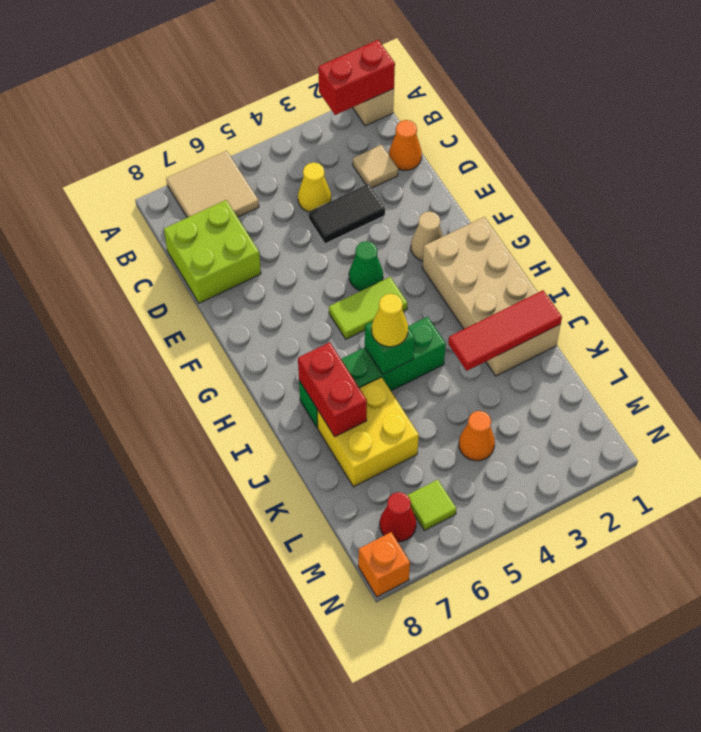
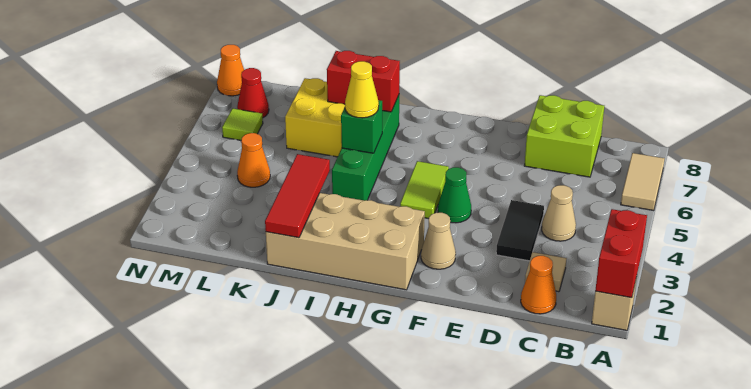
tan tile A6:B7 level 1 -> tan tile A6:A7 level 1
yellow cone C4 level 1 -> tan cone C4 level 1
orange brick N8 level 1 -> orange cone N8 level 1

